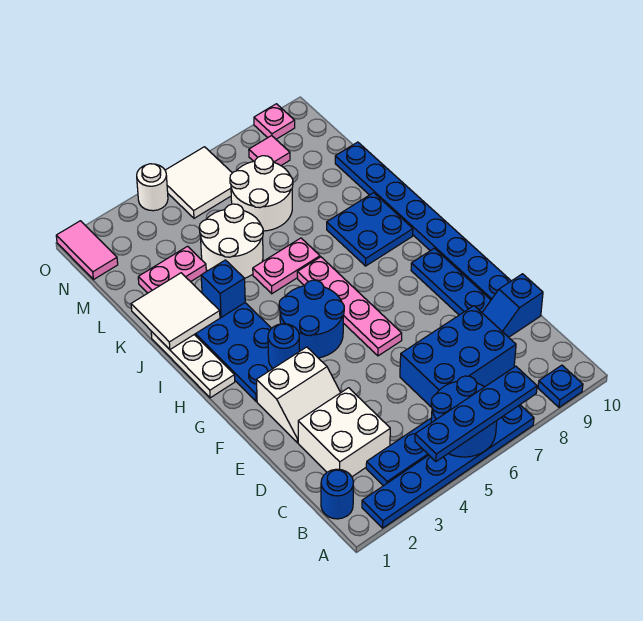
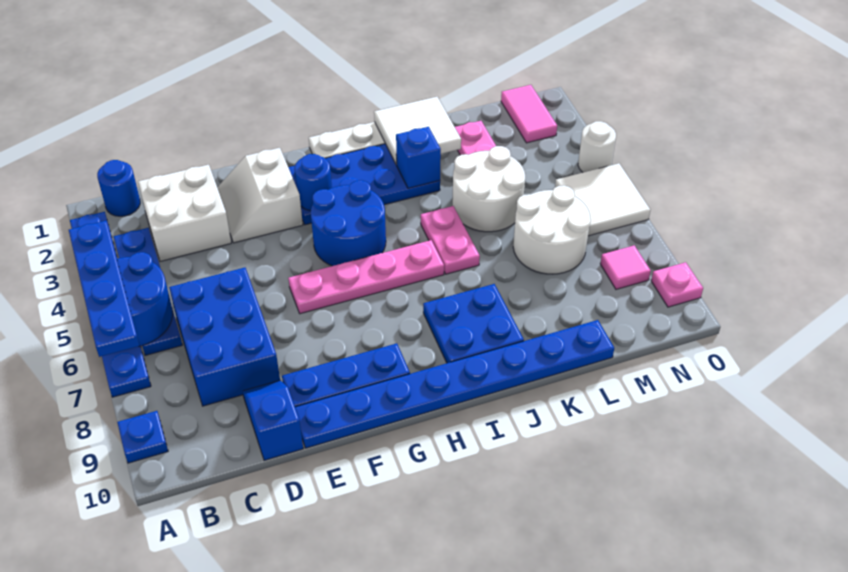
pink tile N1:O1 level 1 -> pink tile N1:N2 level 1

